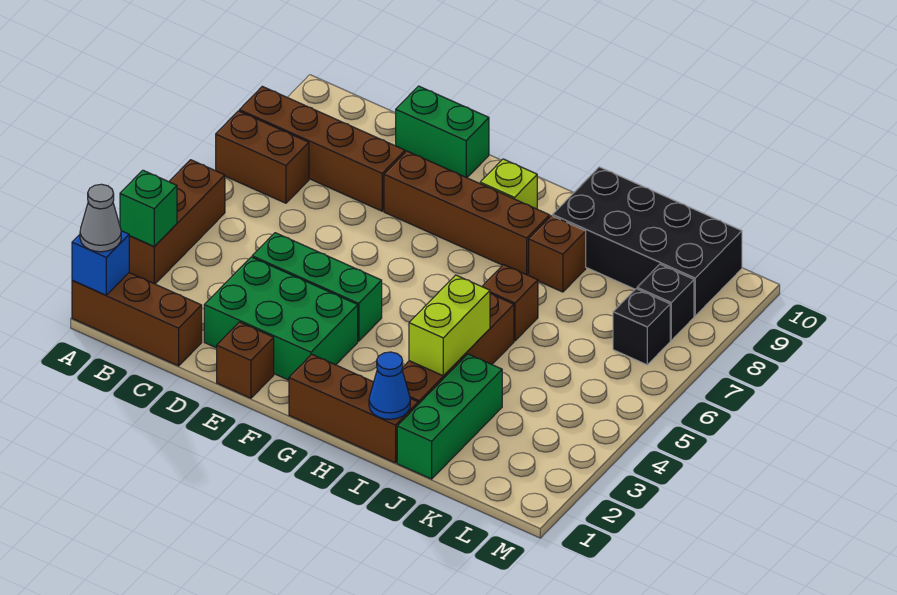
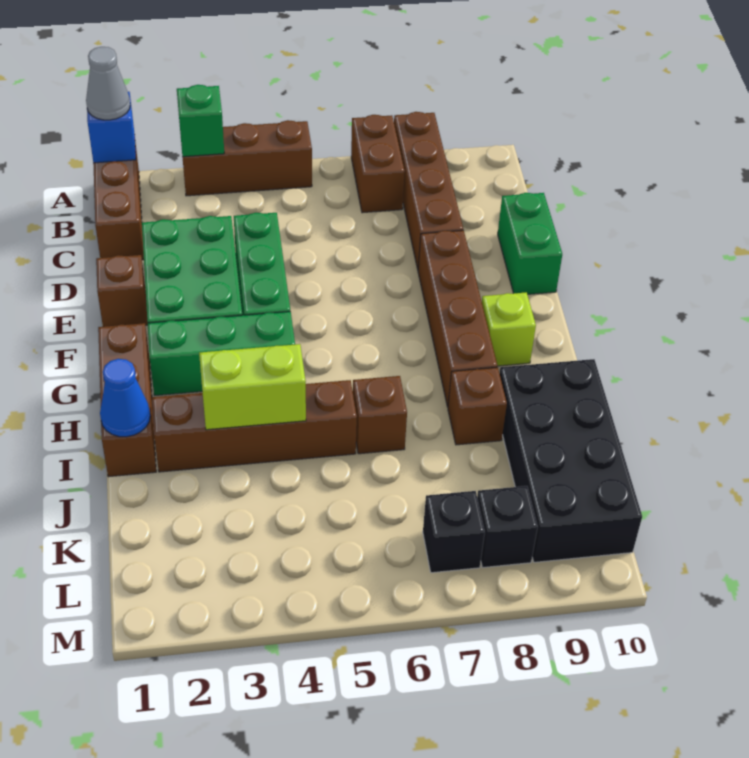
green brick J1:J3 level 1 -> green brick G2:G4 level 1

